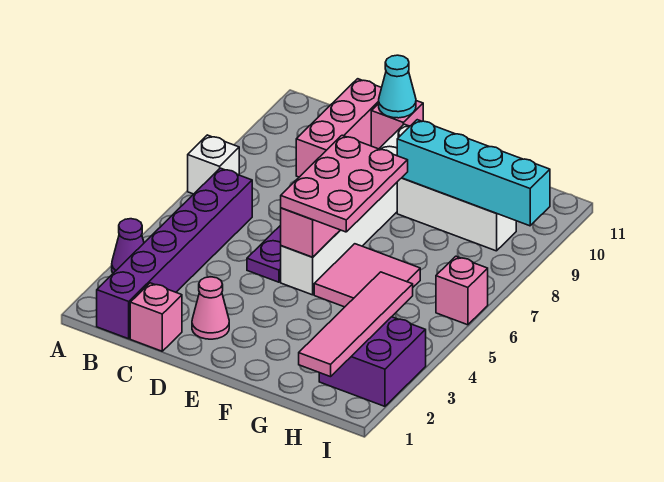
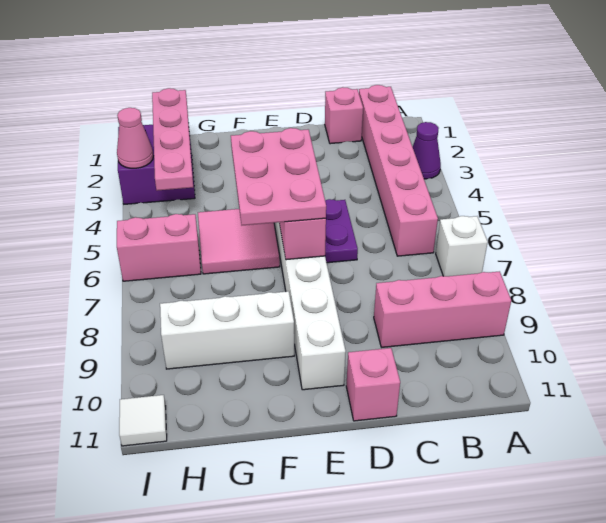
purple brick B1:B6 level 1 -> pink brick B1:B6 level 1
pink brick C9:C11 level 1 -> pink brick A9:C9 level 1
pink cone D2 level 1 -> pink cone I3 level 2
cyan cone D11 level 2 -> none
cyan brick F9:I9 level 2 -> none
pink tile H1:H4 level 2 -> pink plate H1:H4 level 2
pink brick I6 level 1 -> pink brick H6:I6 level 1
none -> white tile I11 level 1

